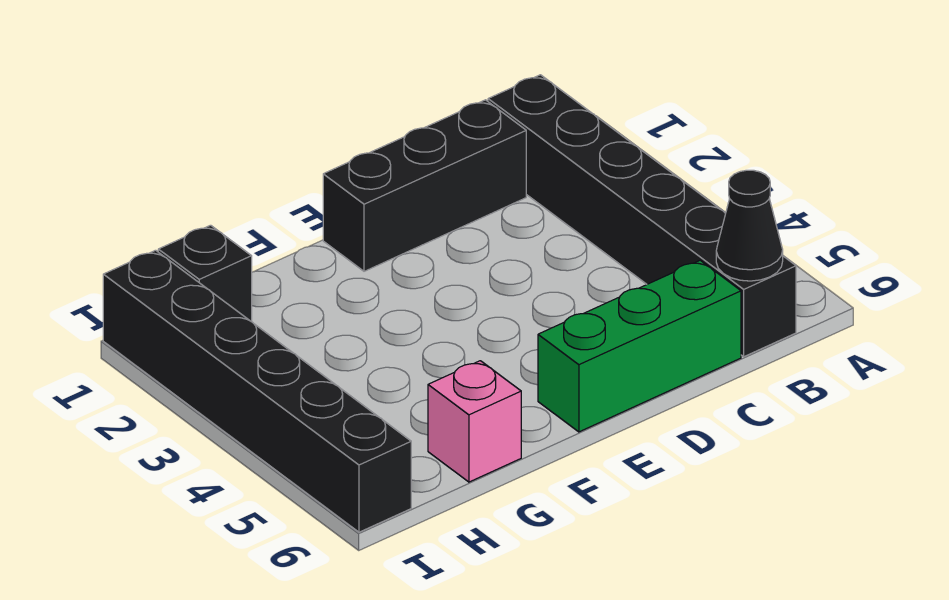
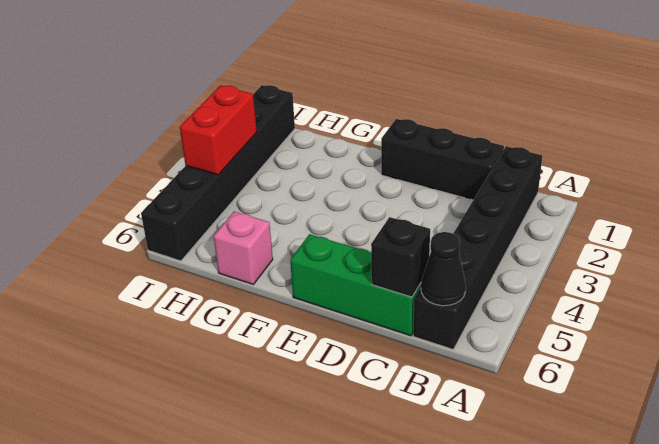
black brick H1 level 1 -> black brick C6 level 2
none -> red brick I3:I4 level 2

